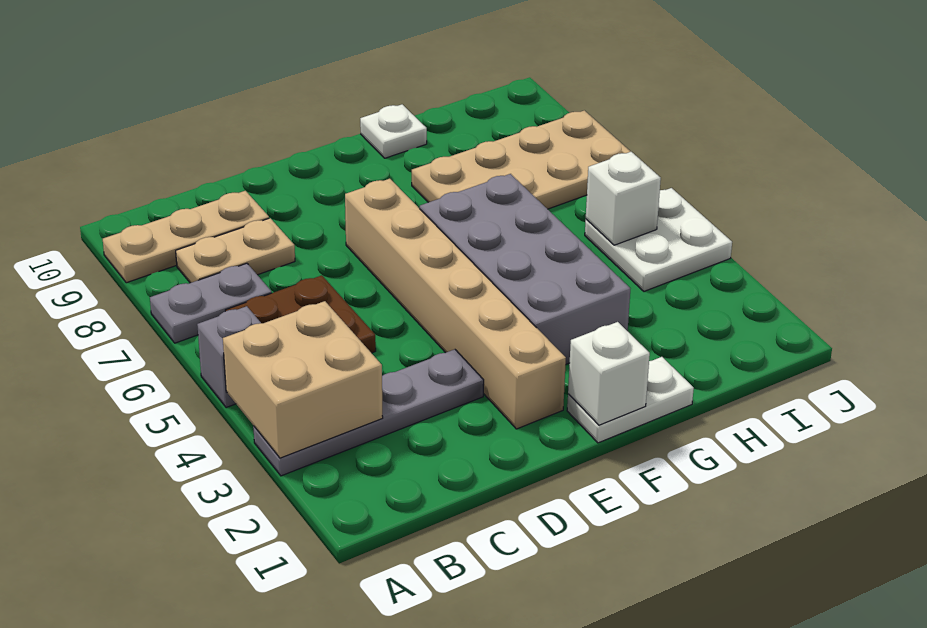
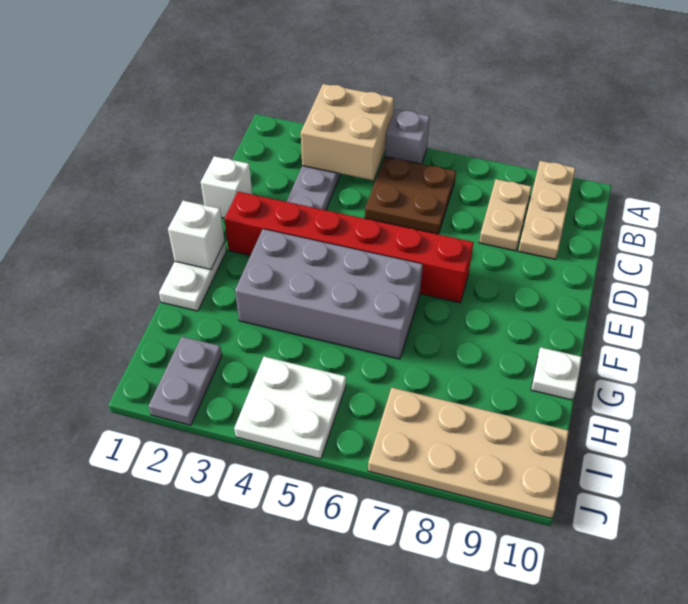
grey plate A7:B7 level 1 -> grey plate I2:J2 level 1
tan brick E2:E7 level 1 -> red brick E2:E7 level 1
tan plate G7:J8 level 1 -> tan plate I7:J10 level 1
white brick I5 level 2 -> white brick D1 level 1

